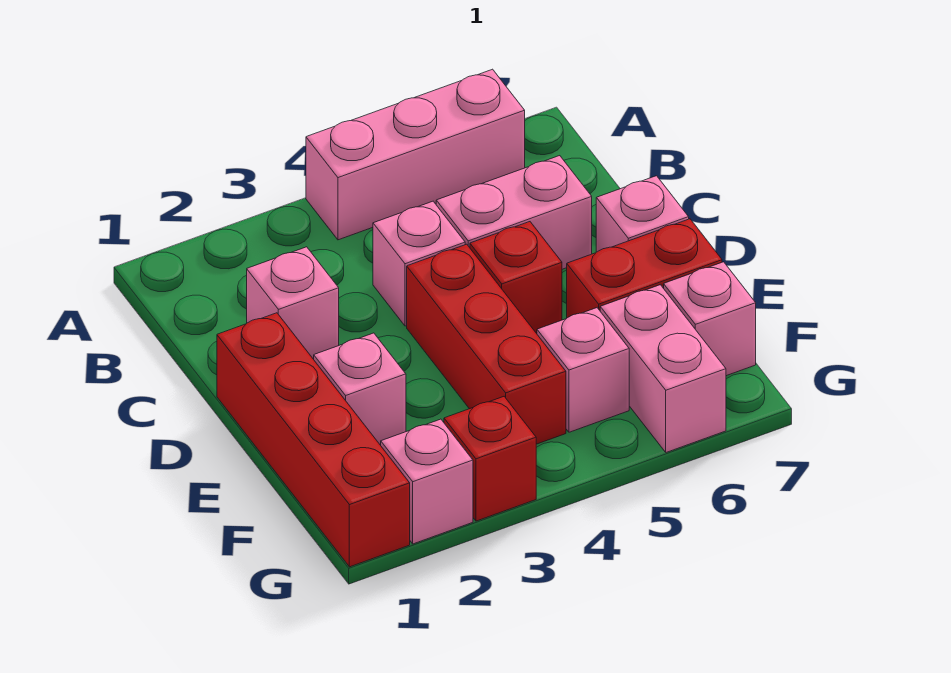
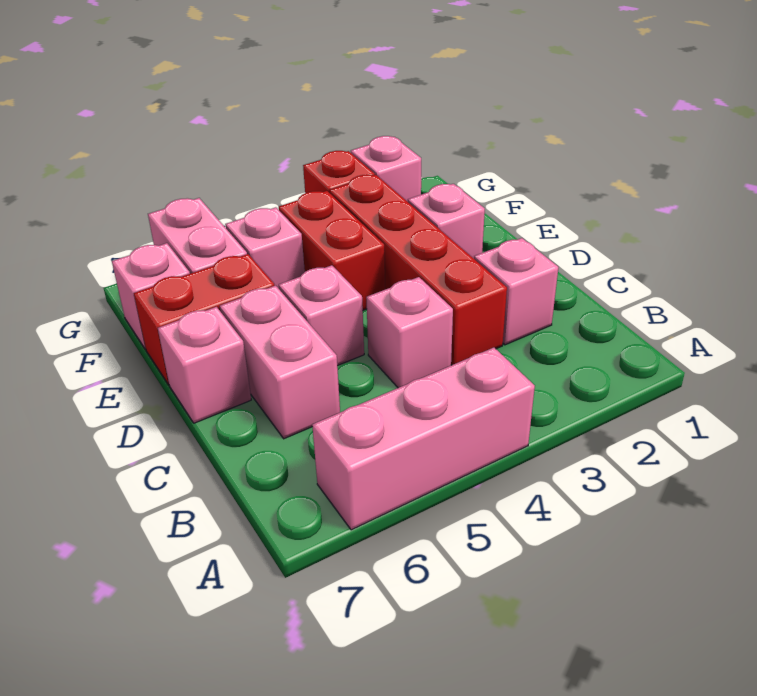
pink brick C5:C6 level 1 -> pink brick C6:D6 level 1
red brick D1:G1 level 1 -> red brick C3:F3 level 1
red brick D4:F4 level 1 -> red brick E4:F4 level 1
red brick D5 level 1 -> pink brick D5 level 1

